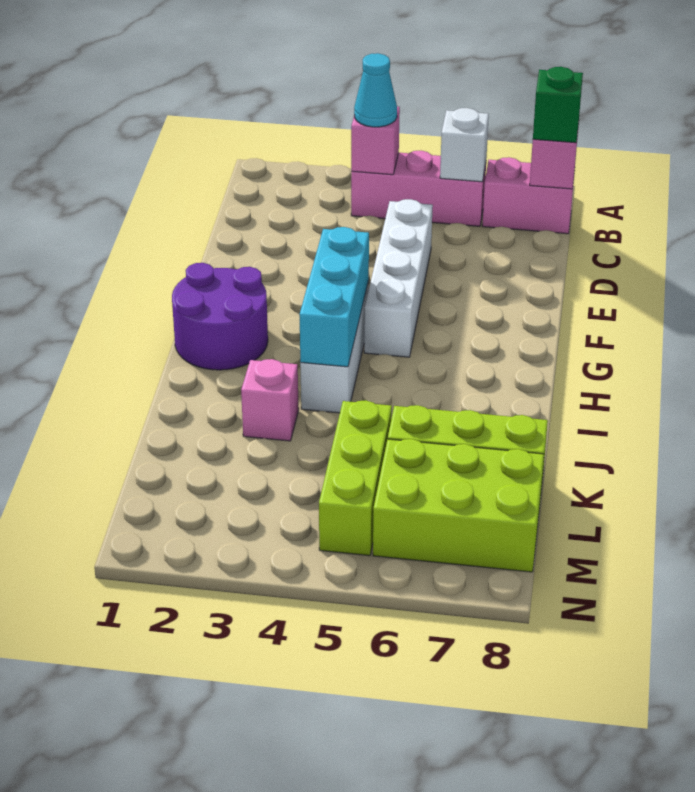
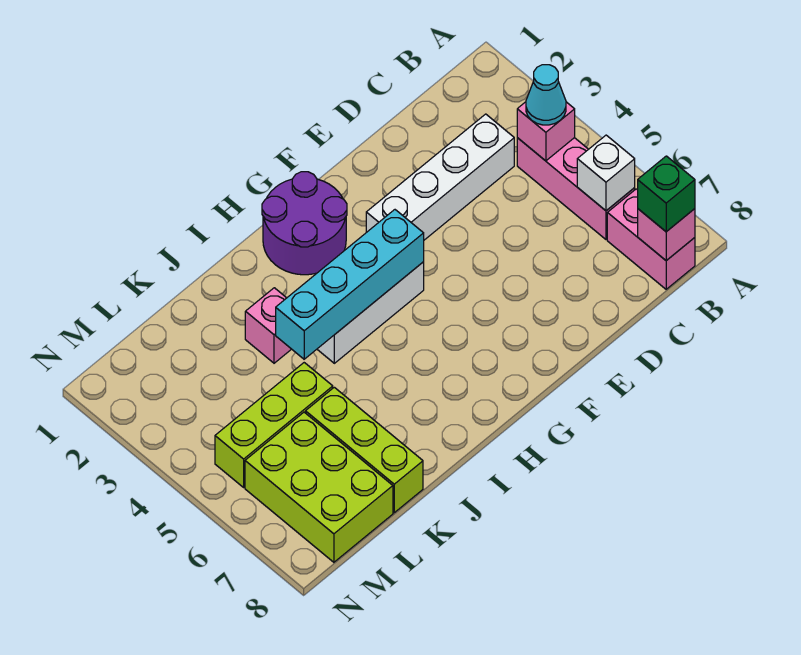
white brick D5:G5 level 1 -> white brick C3:F3 level 1
cyan brick G4:I4 level 2 -> cyan brick G4:J4 level 2

